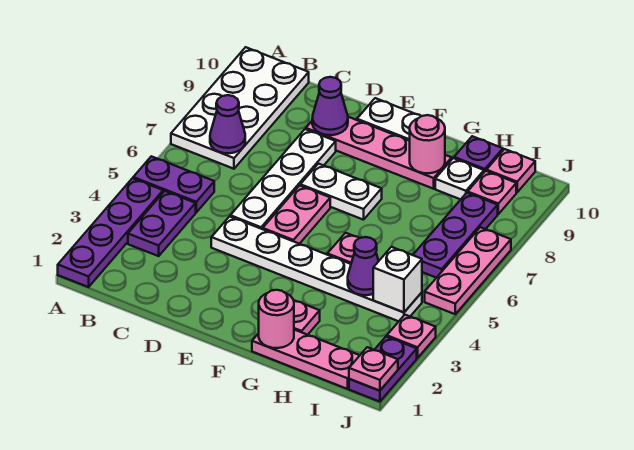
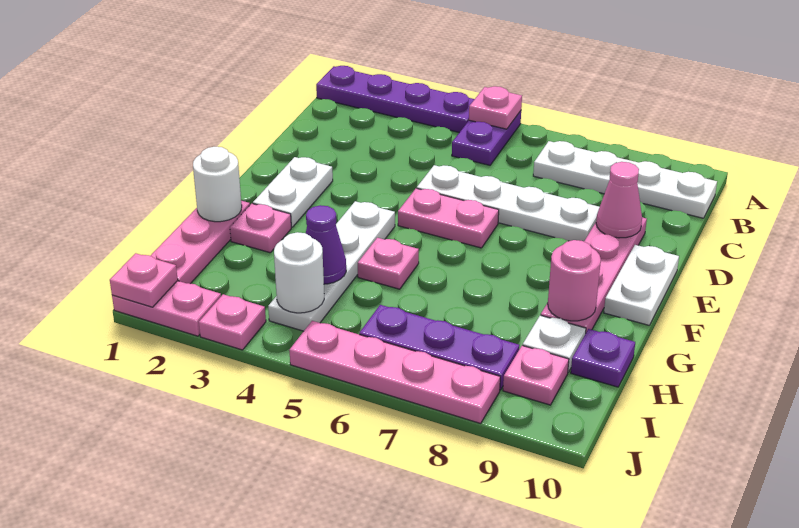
white plate A7:B10 level 1 -> white plate B7:B10 level 1
purple plate B3:B4 level 1 -> none
purple cone B7 level 2 -> none
white plate D4:I4 level 1 -> white plate F4:I4 level 1
purple cone D9 level 2 -> pink cone D9 level 2
white plate E7:F7 level 1 -> white plate E2:F2 level 1
pink round brick G1 level 2 -> white round brick G1 level 2
white brick I4 level 2 -> white round brick I4 level 2
pink plate I10 level 1 -> pink plate A5 level 2
purple plate J1:J2 level 1 -> pink plate J1:J2 level 1
pink plate J5:J7 level 1 -> pink plate J5:J8 level 1

